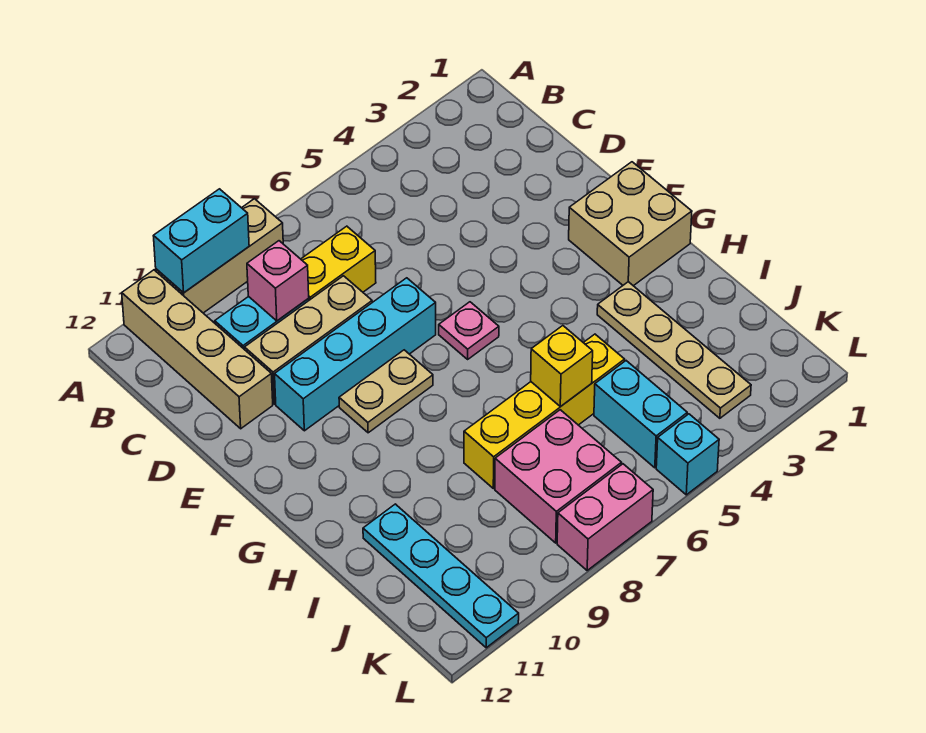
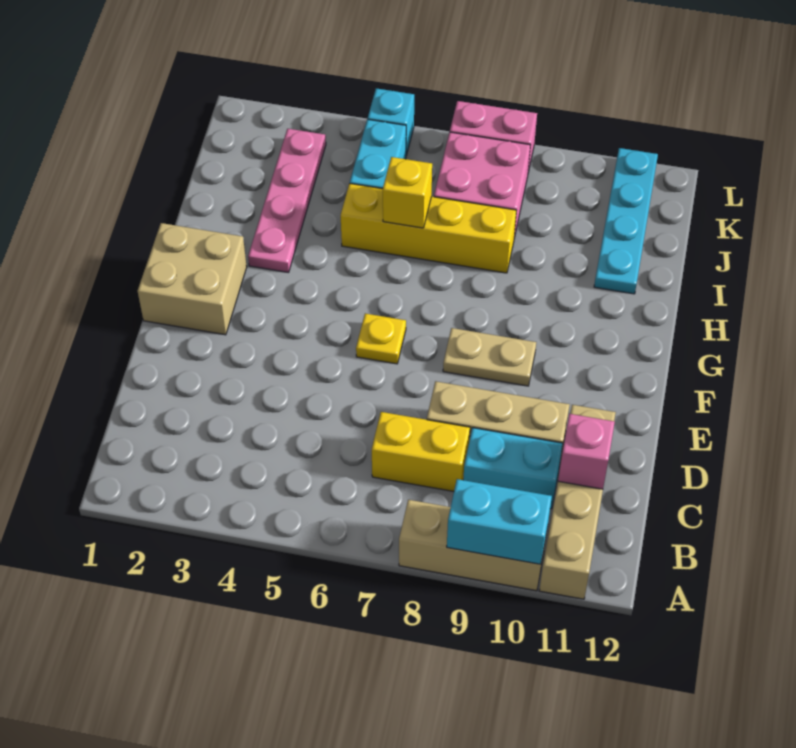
pink brick C9 level 2 -> pink brick C11 level 2
cyan brick E7:E10 level 1 -> none
pink plate F6 level 1 -> yellow plate F6 level 1
tan plate H3:K3 level 1 -> pink plate H3:K3 level 1

